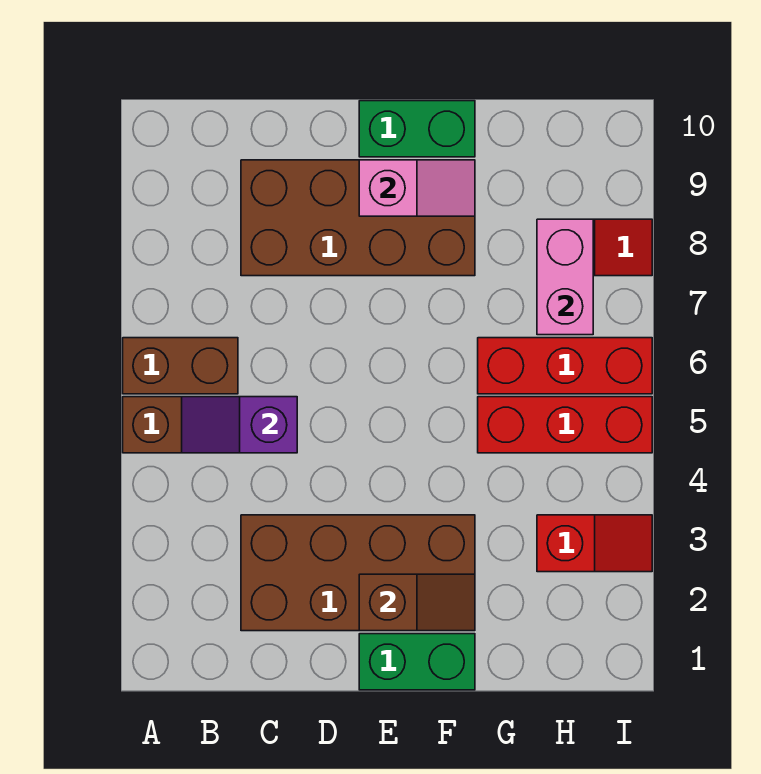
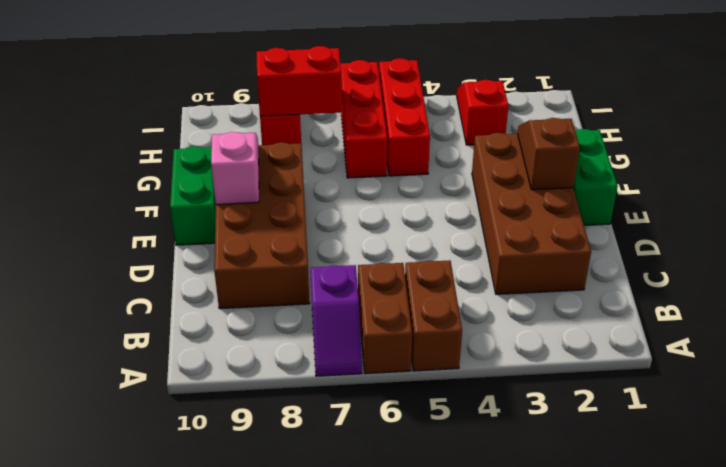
purple slope B5:C5 level 2 top C -> purple slope A7:B7 level 1 top B
pink brick H7:H8 level 2 -> red brick H7:H8 level 2

